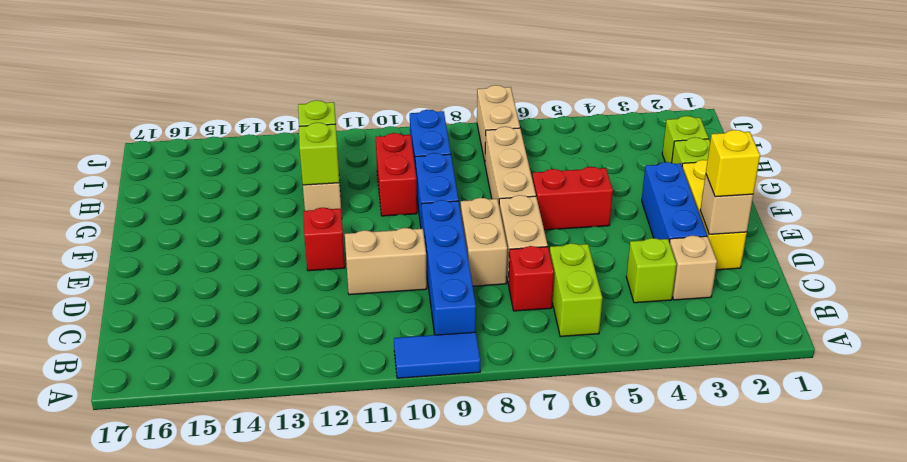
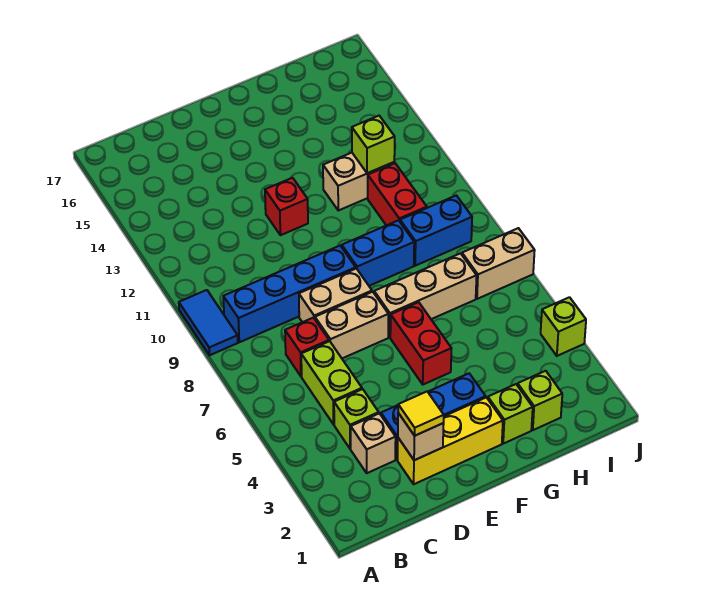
lime brick B6:C6 level 1 -> lime brick C5:C6 level 1
yellow brick D2 level 3 -> yellow tile D2 level 3
tan brick D10:D11 level 1 -> none
red brick G10:H10 level 1 -> red brick H10:H11 level 1
lime brick G12 level 2 -> lime brick J4 level 1

